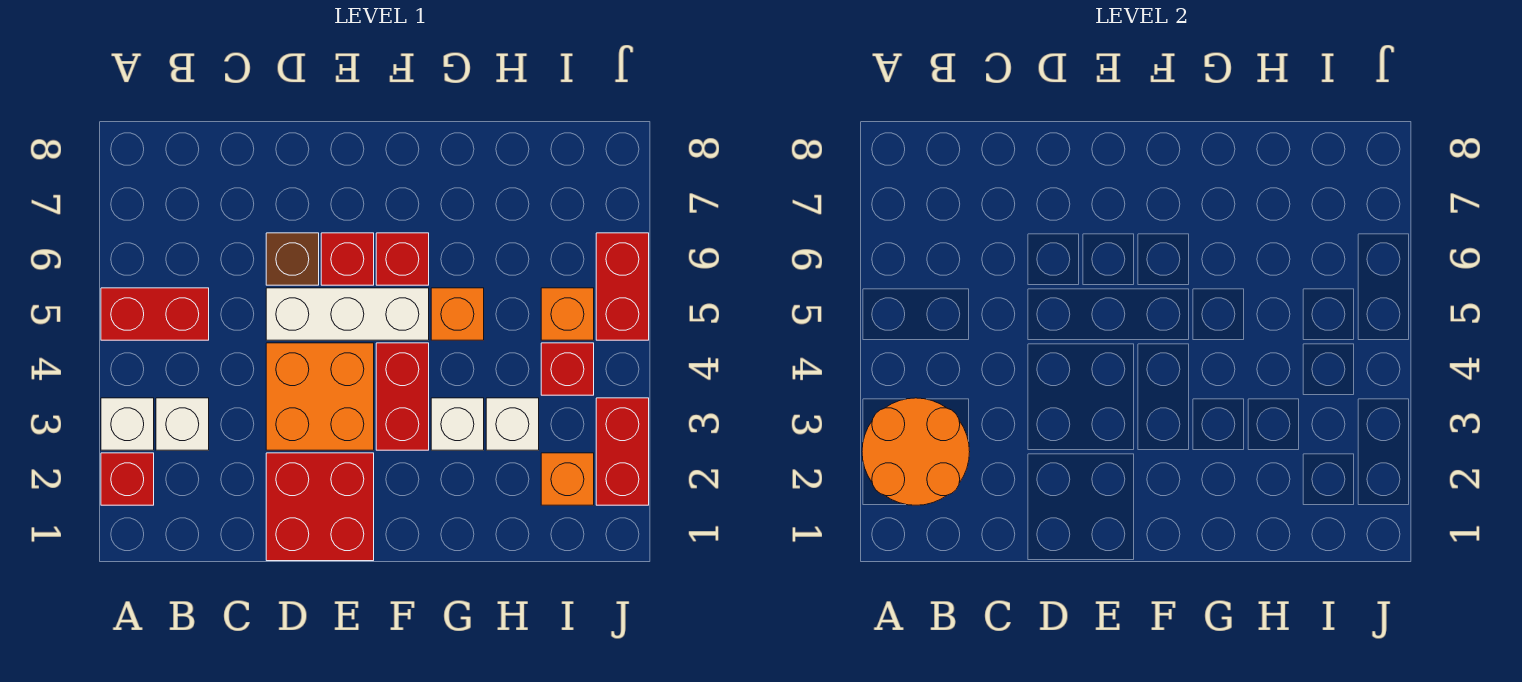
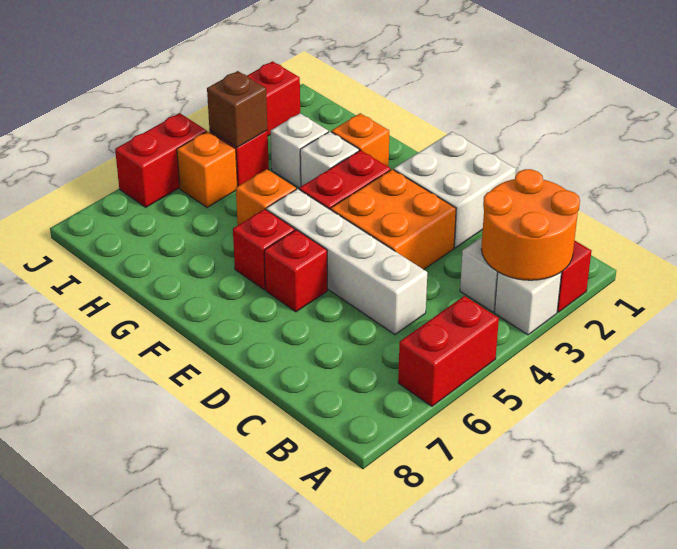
red brick A5:B5 level 1 -> red brick A5:A6 level 1
red brick D1:E2 level 1 -> white brick D1:E2 level 1
white brick D5:F5 level 1 -> white brick C5:F5 level 1
brown brick D6 level 1 -> brown brick I4 level 2
orange brick I2 level 1 -> orange brick G2 level 1

